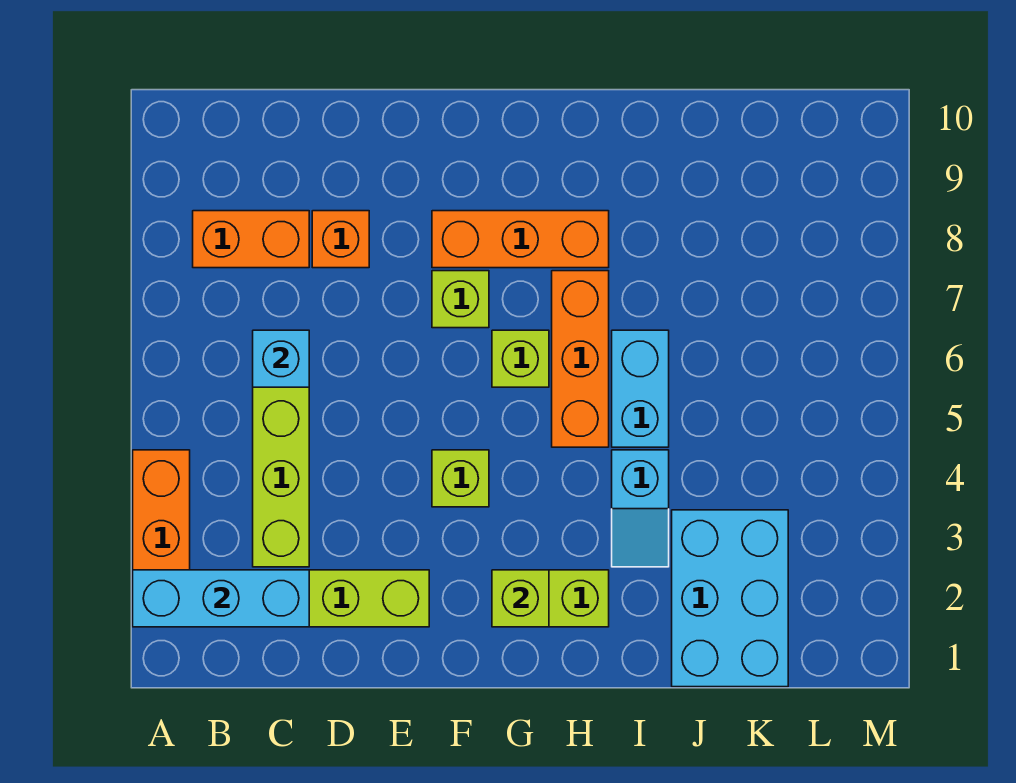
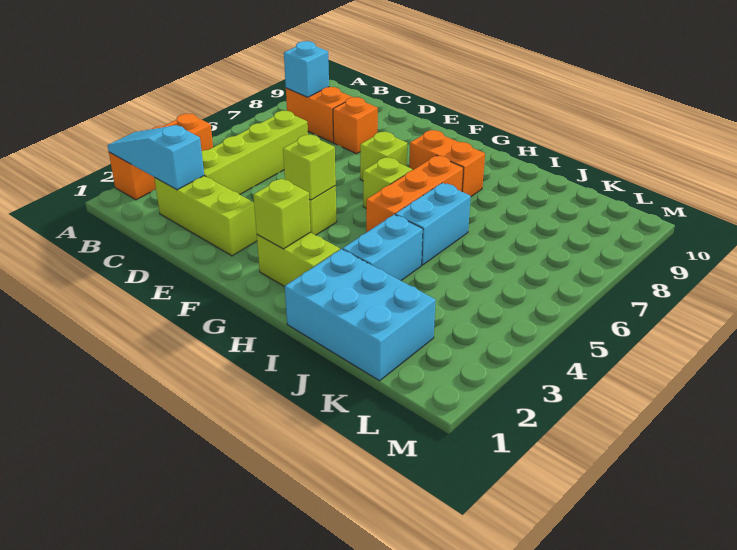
cyan brick A2:C2 level 2 -> cyan slope A2:C2 level 2 top C
cyan brick C6 level 2 -> cyan brick B8 level 2
none -> lime brick F4 level 2
orange brick F8:H8 level 1 -> orange brick G8:H8 level 1
cyan slope I3:I4 level 1 top 4 -> cyan brick I3:I4 level 1
cyan brick J1:K3 level 1 -> cyan brick I1:K2 level 1

